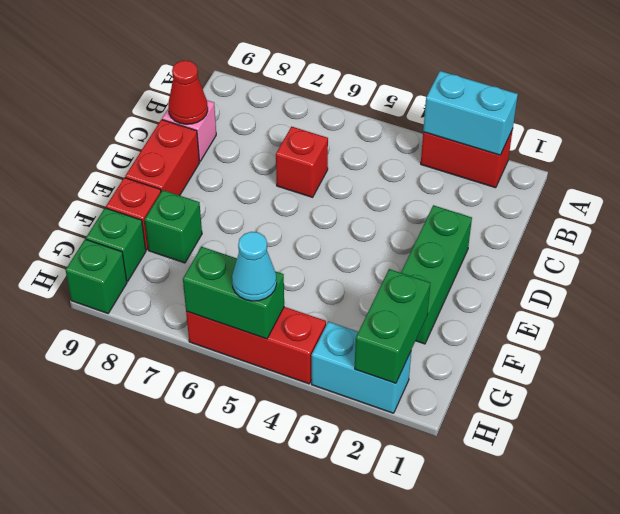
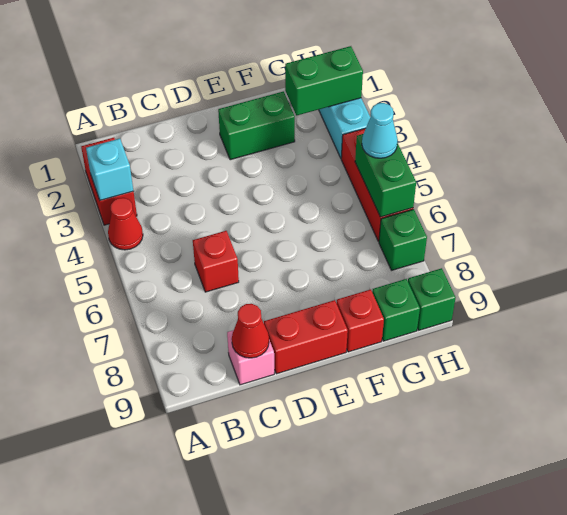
cyan brick A2:A3 level 2 -> cyan brick A3 level 2
none -> red cone A4 level 1
green brick D2:F2 level 1 -> green brick E2:F2 level 1
green brick F8 level 1 -> green brick H7 level 1

